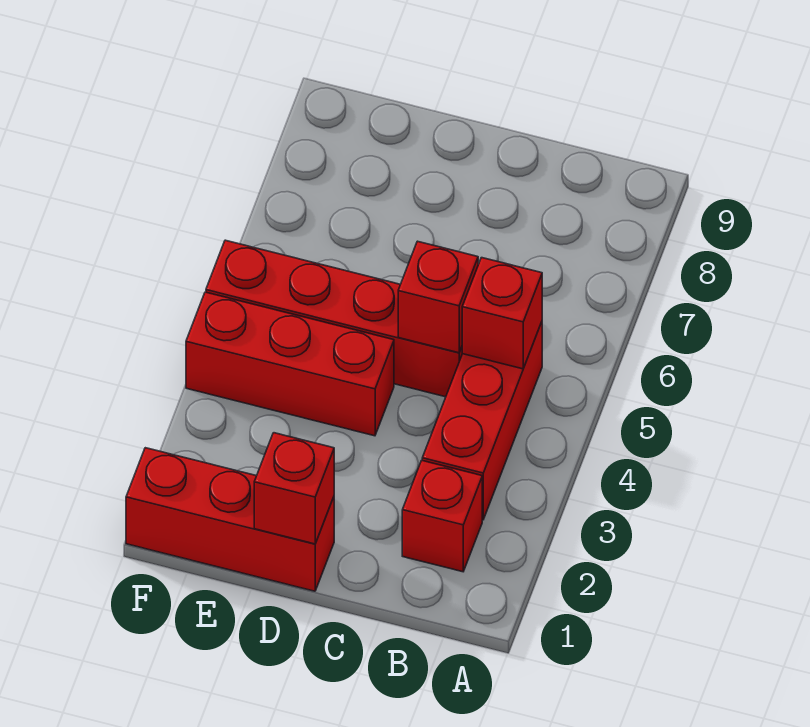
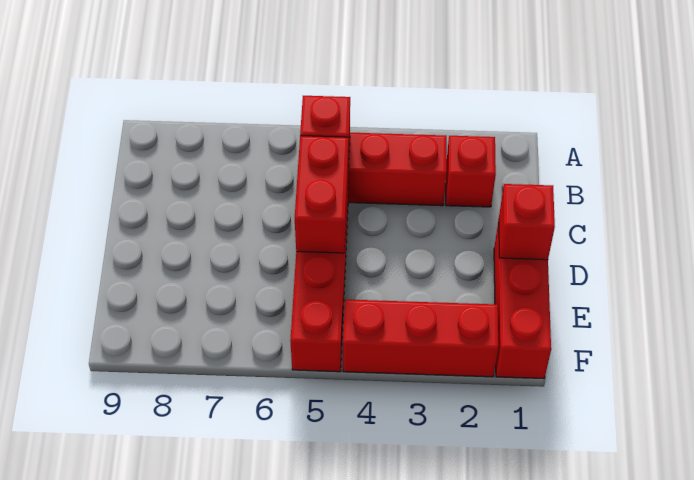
red brick C5 level 2 -> red brick C5:D5 level 2
red brick D4:F4 level 1 -> red brick F2:F4 level 1

